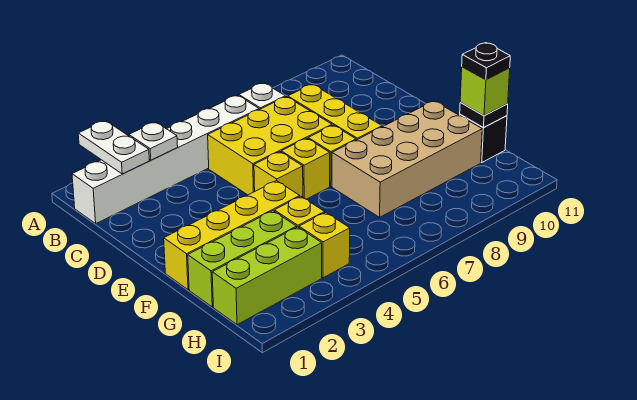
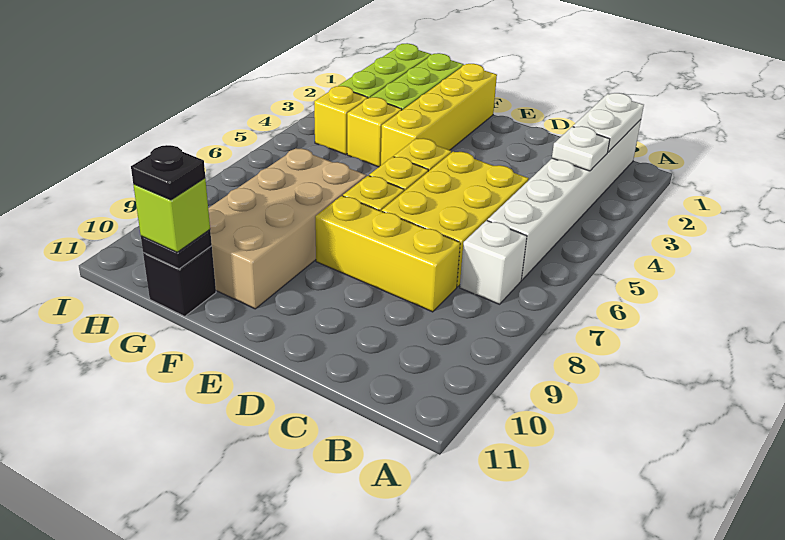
white plate A2:B2 level 2 -> white plate B1:B2 level 2

